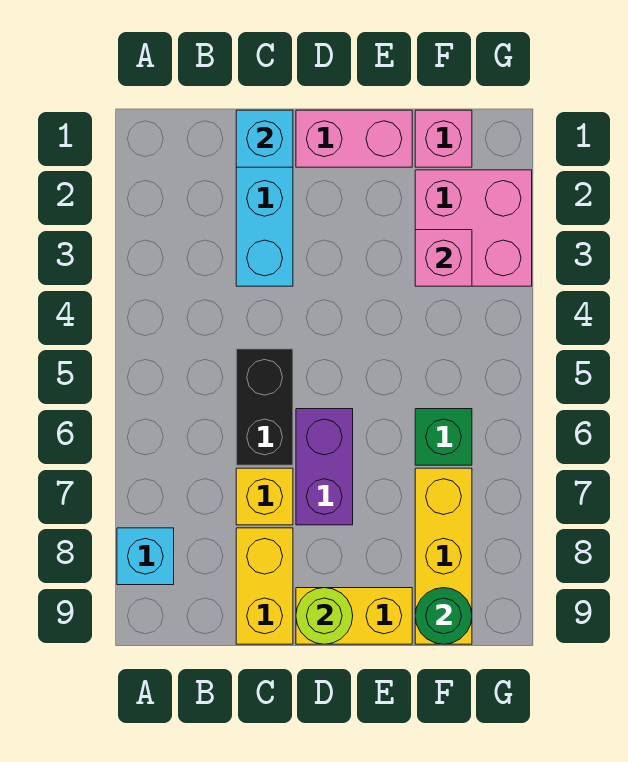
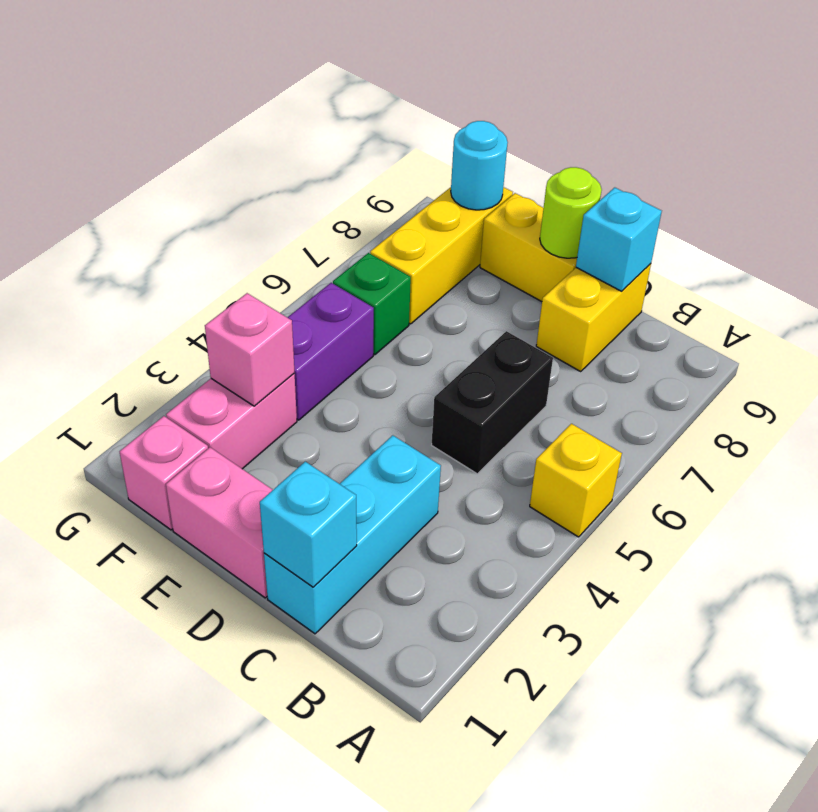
cyan brick A8 level 1 -> cyan brick C9 level 2
yellow brick C7 level 1 -> yellow brick A5 level 1
purple brick D6:D7 level 1 -> purple brick F4:F5 level 1
pink brick F2:G3 level 1 -> pink brick F2:F3 level 1
green round brick F9 level 2 -> cyan round brick F9 level 2

